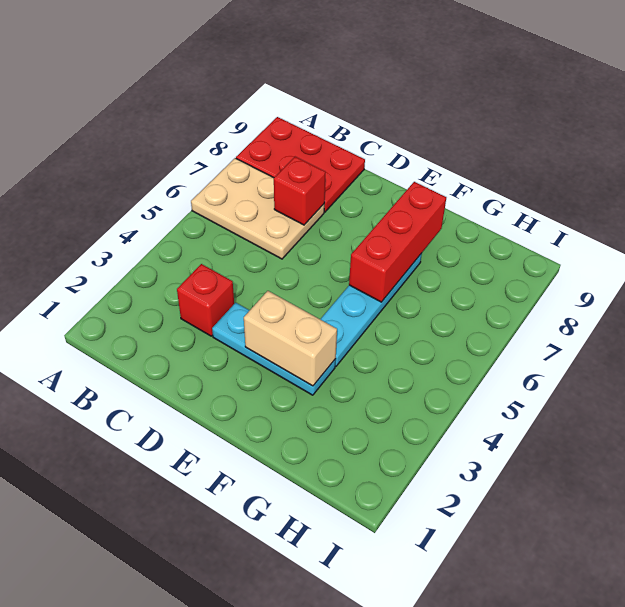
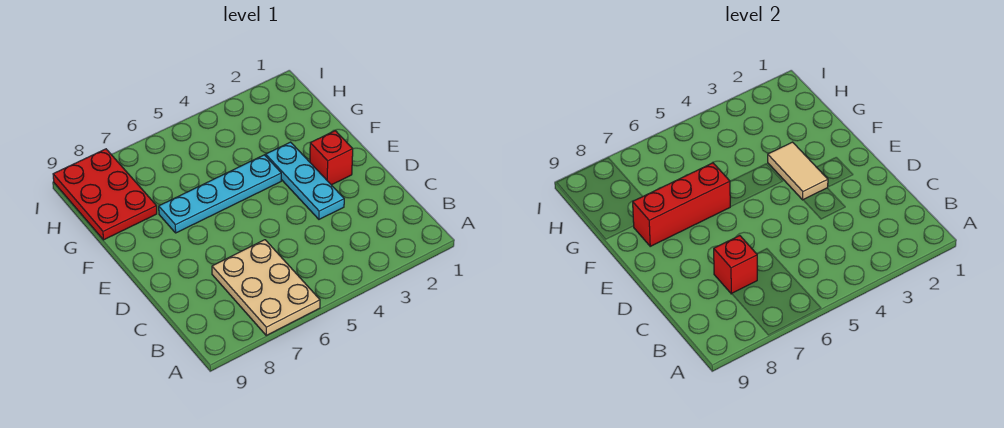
red plate A8:C9 level 1 -> red plate G8:I9 level 1
red brick C3 level 1 -> red brick E2 level 1
tan brick E3:F3 level 2 -> tan tile E3:F3 level 2

